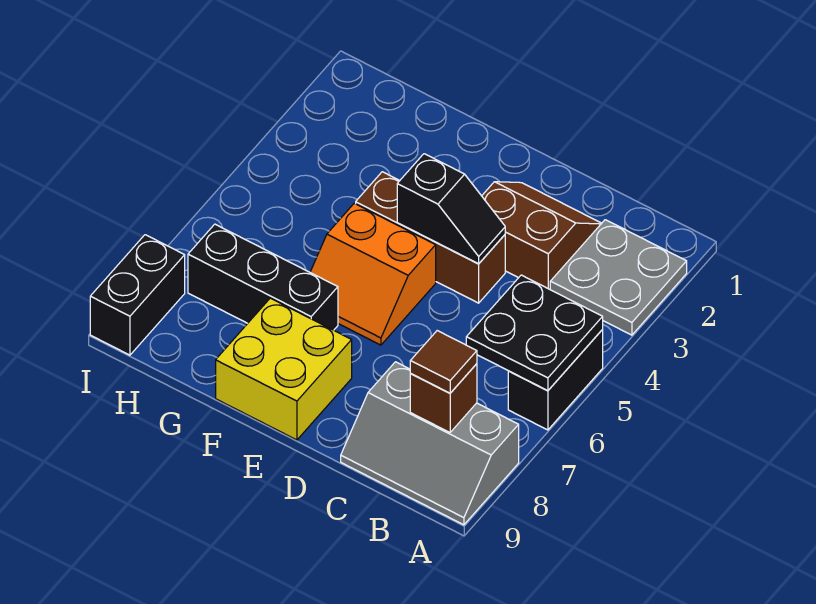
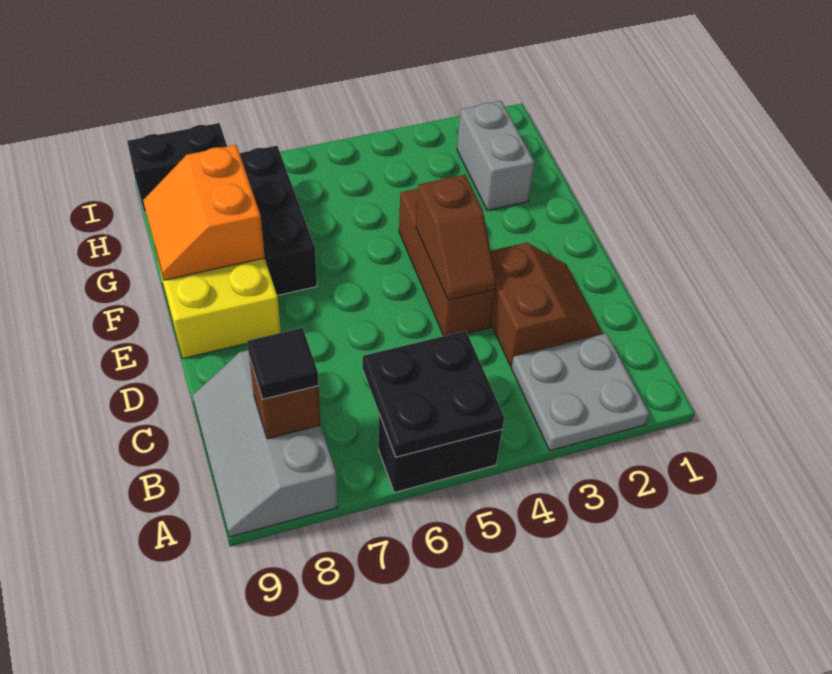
brown tile B8 level 3 -> black tile B8 level 3
black slope D4:E4 level 2 top E -> brown slope D4:E4 level 2 top E
orange slope E5:F6 level 1 top 5 -> orange slope F8:G9 level 2 top 8
none -> grey brick G2:H2 level 1

